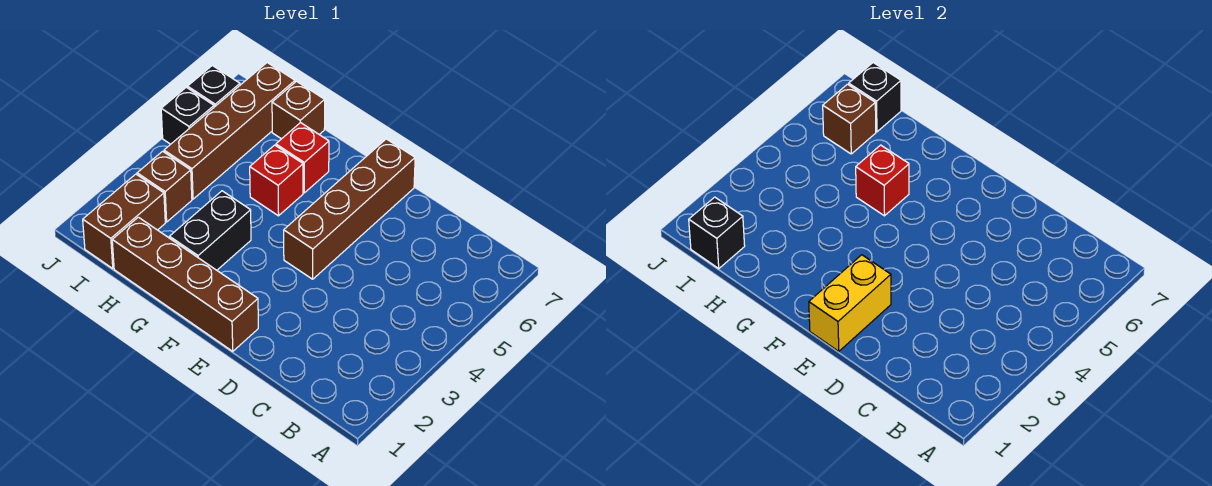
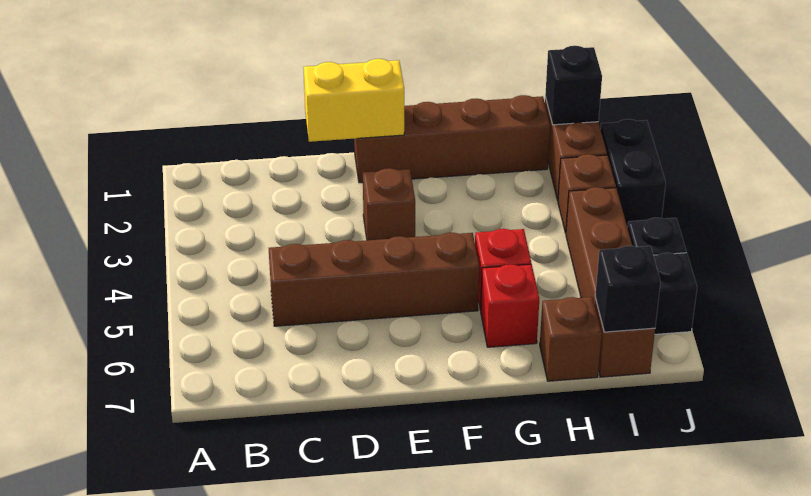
yellow brick E1:E2 level 2 -> yellow brick D1:E1 level 2
brown brick E4:E7 level 1 -> brown brick C5:F5 level 1
black brick G2:G3 level 1 -> black brick J2:J3 level 1
red brick G5 level 2 -> none
brown brick I6 level 2 -> brown brick E3 level 1

